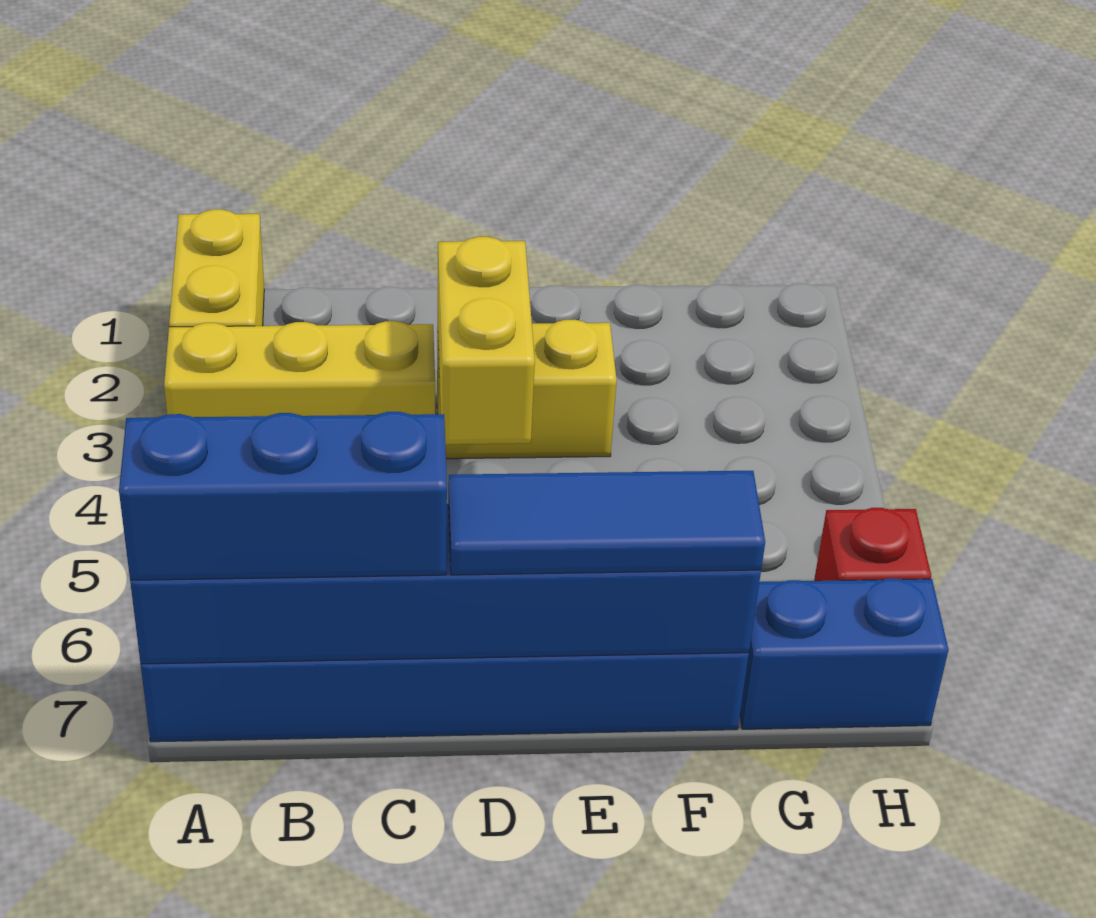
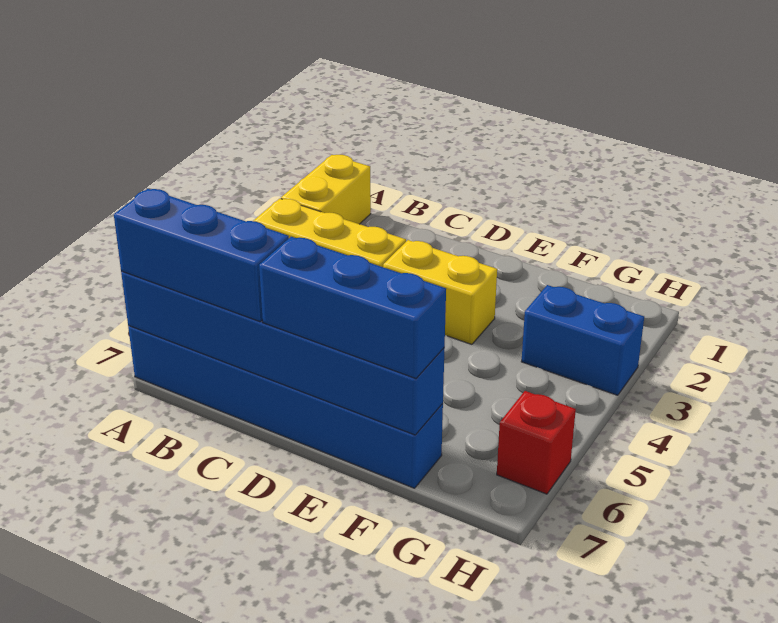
yellow brick D3:D4 level 2 -> none
blue tile D7:F7 level 3 -> blue brick D7:F7 level 3
blue brick G7:H7 level 1 -> blue brick G3:H3 level 1

